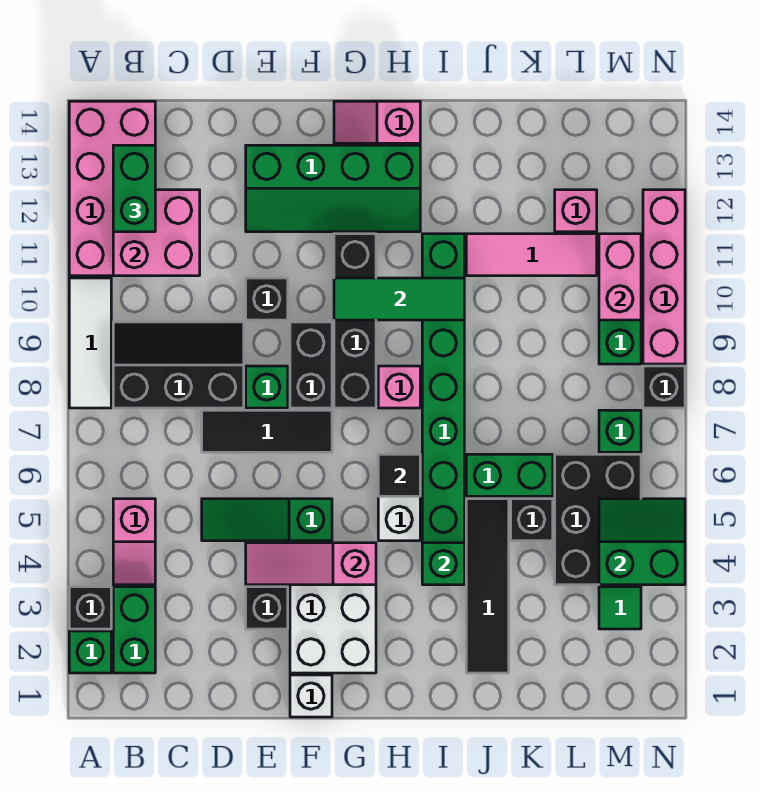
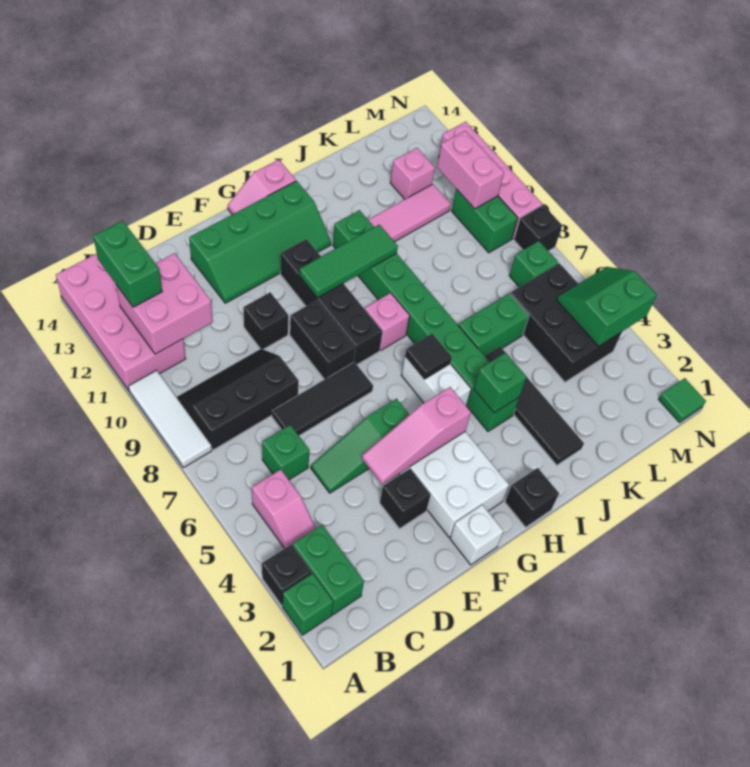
green brick E8 level 1 -> green brick C6 level 1
black brick K5 level 1 -> black brick H1 level 1
green tile M3 level 1 -> green tile N1 level 1

